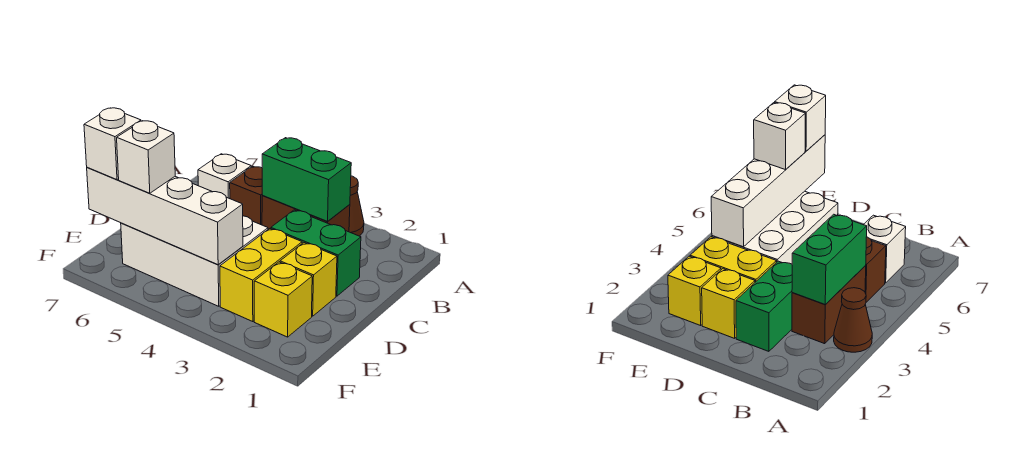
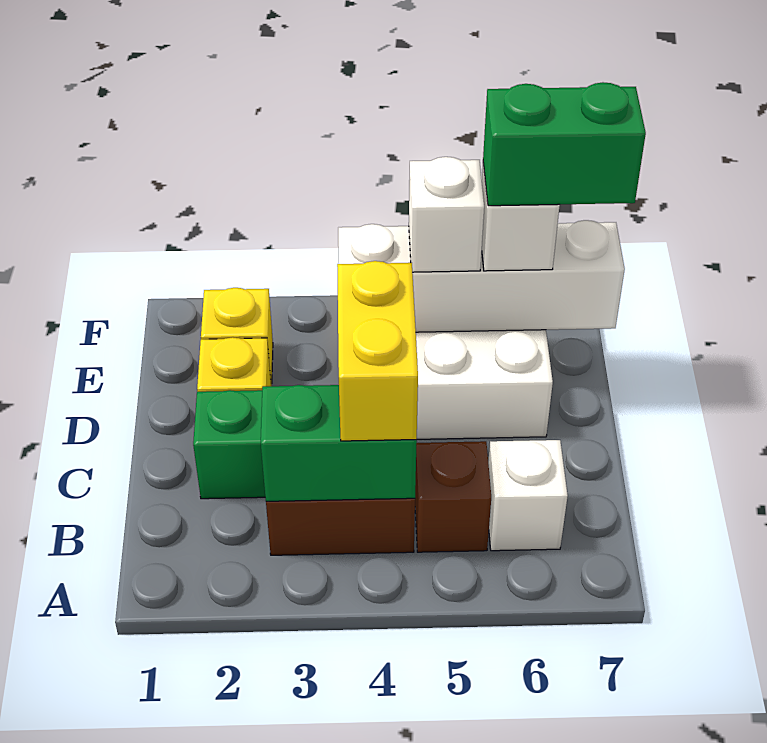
brown cone A3 level 1 -> none
yellow brick D3:E3 level 1 -> yellow brick B4:C4 level 3
none -> green brick E6:E7 level 4
white brick E7 level 3 -> white brick E5 level 3

